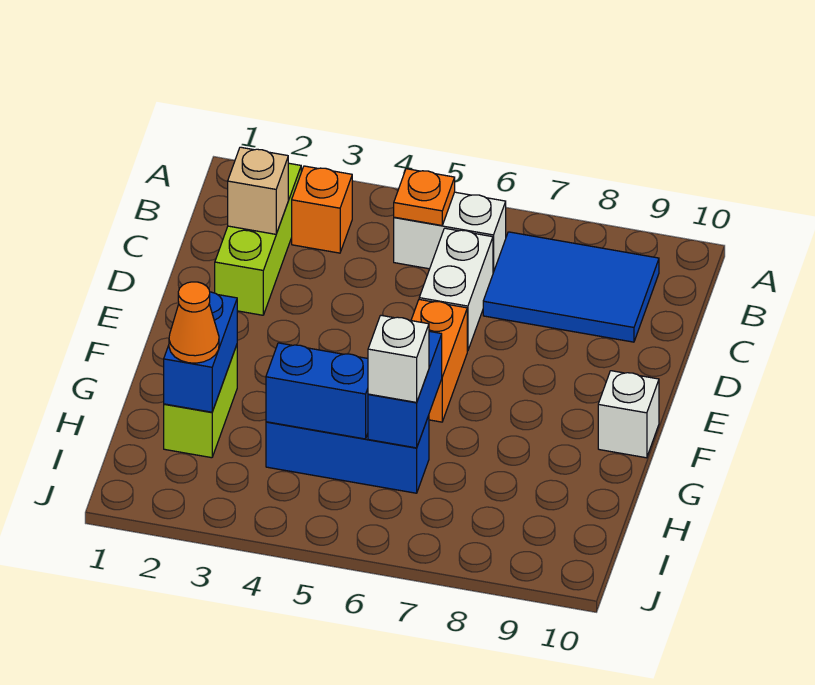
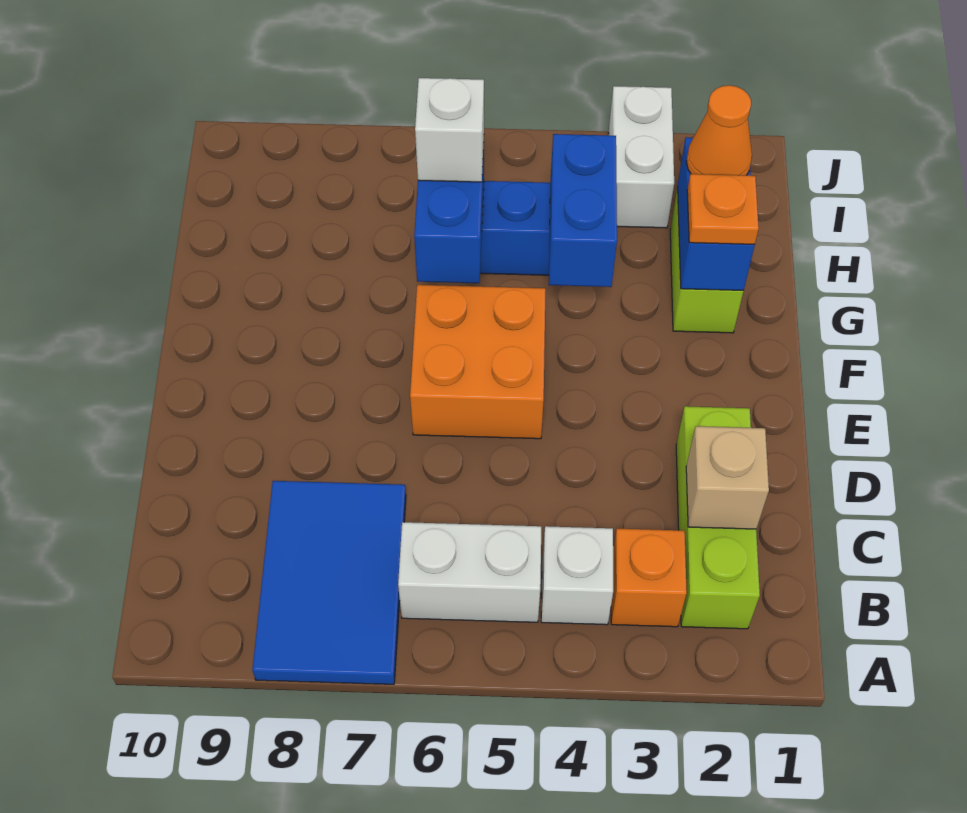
orange plate B5 level 2 -> orange plate G2 level 3
blue tile B7:C9 level 1 -> blue tile A7:C8 level 1
white brick C6:D6 level 1 -> white brick I3:J3 level 1
orange brick E6:F6 level 1 -> orange brick E5:F6 level 1
white brick F10 level 1 -> white brick B4 level 1
blue brick H4:H5 level 2 -> blue brick G4:H4 level 2

